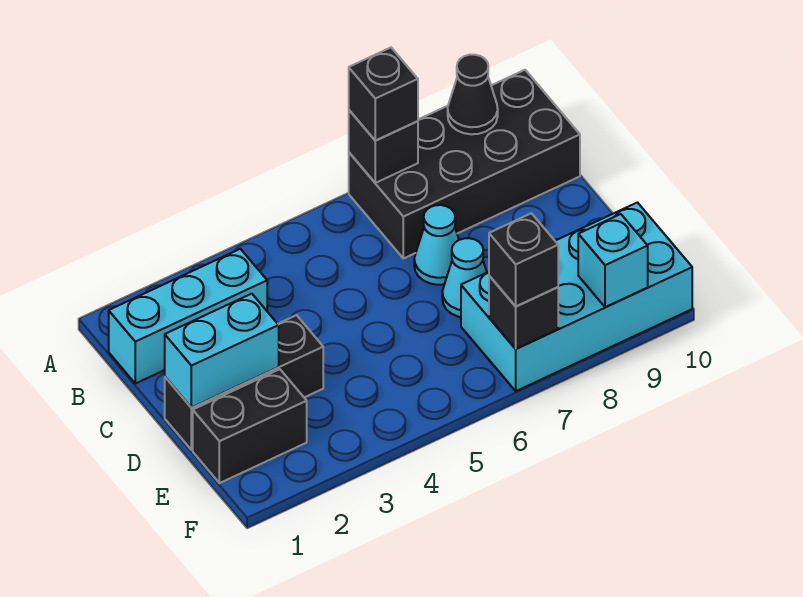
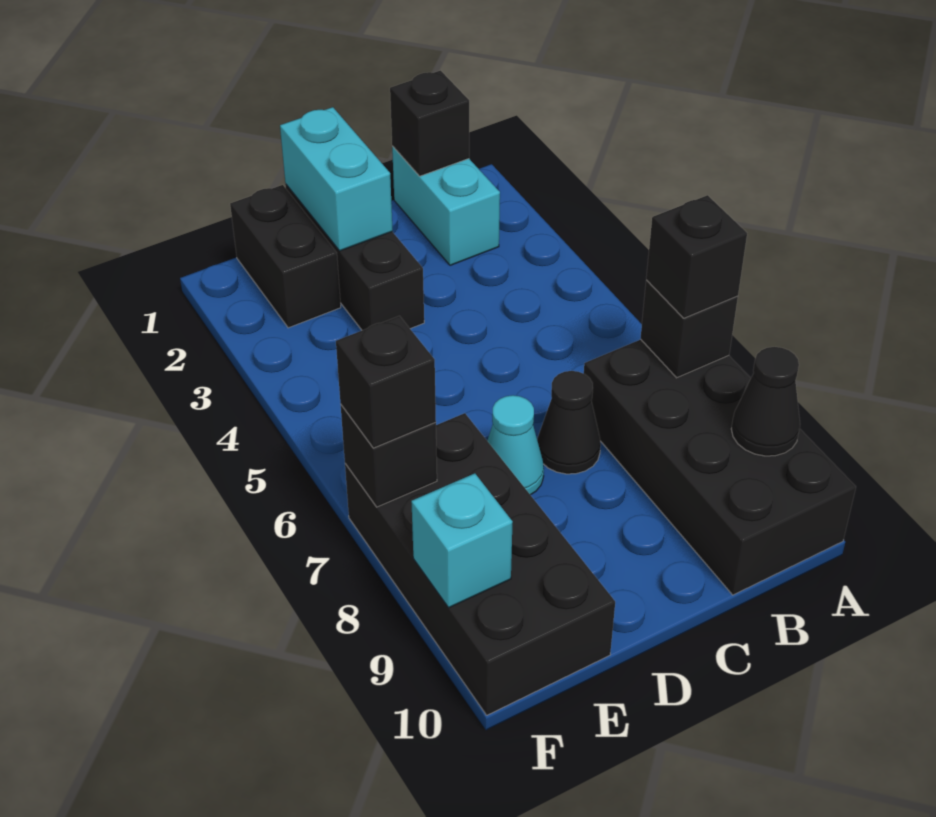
cyan brick B1:B3 level 1 -> cyan brick B1:B2 level 1
none -> black brick B1 level 2
cyan cone C7 level 1 -> black cone C7 level 1
cyan brick E7:F10 level 1 -> black brick E7:F10 level 1

